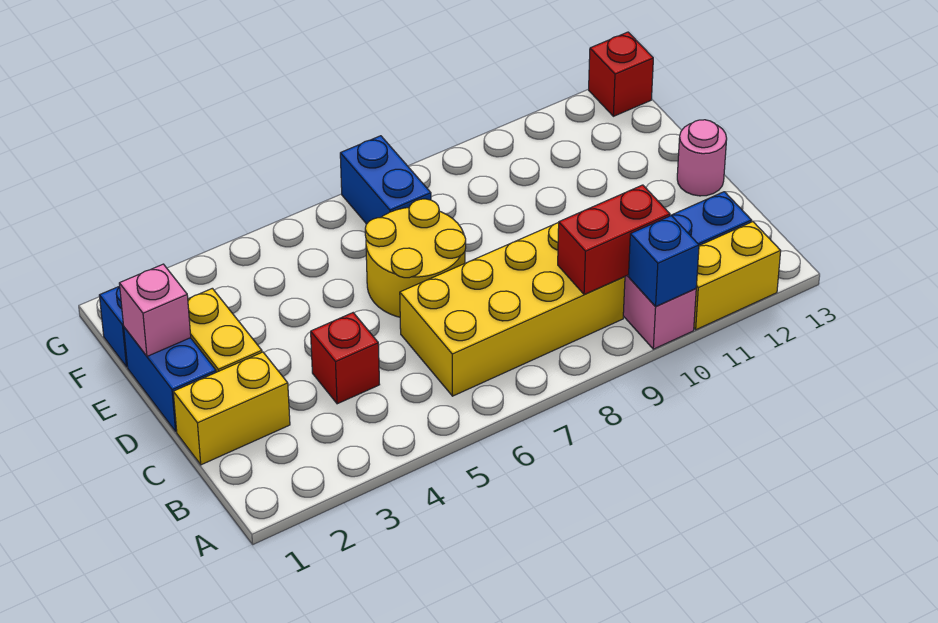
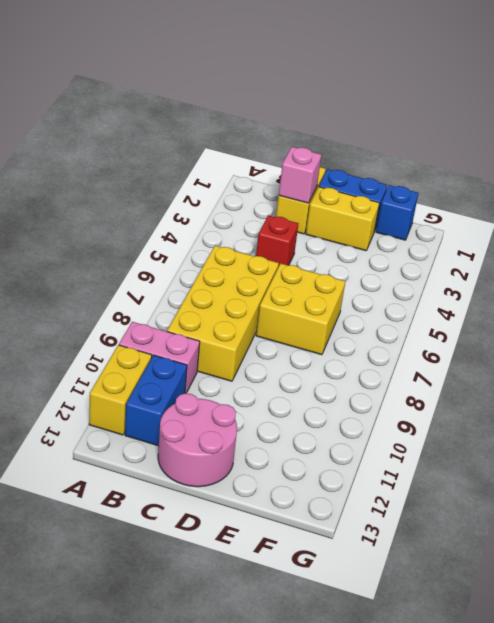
blue brick A10 level 2 -> none
red brick B9:B10 level 2 -> none
yellow round brick D6:E7 level 1 -> yellow brick D6:E7 level 1
pink round brick D13 level 1 -> pink round brick C12:D13 level 1
pink brick E1 level 2 -> pink brick C2 level 2
blue brick F7:G7 level 1 -> none
red brick G13 level 1 -> none

